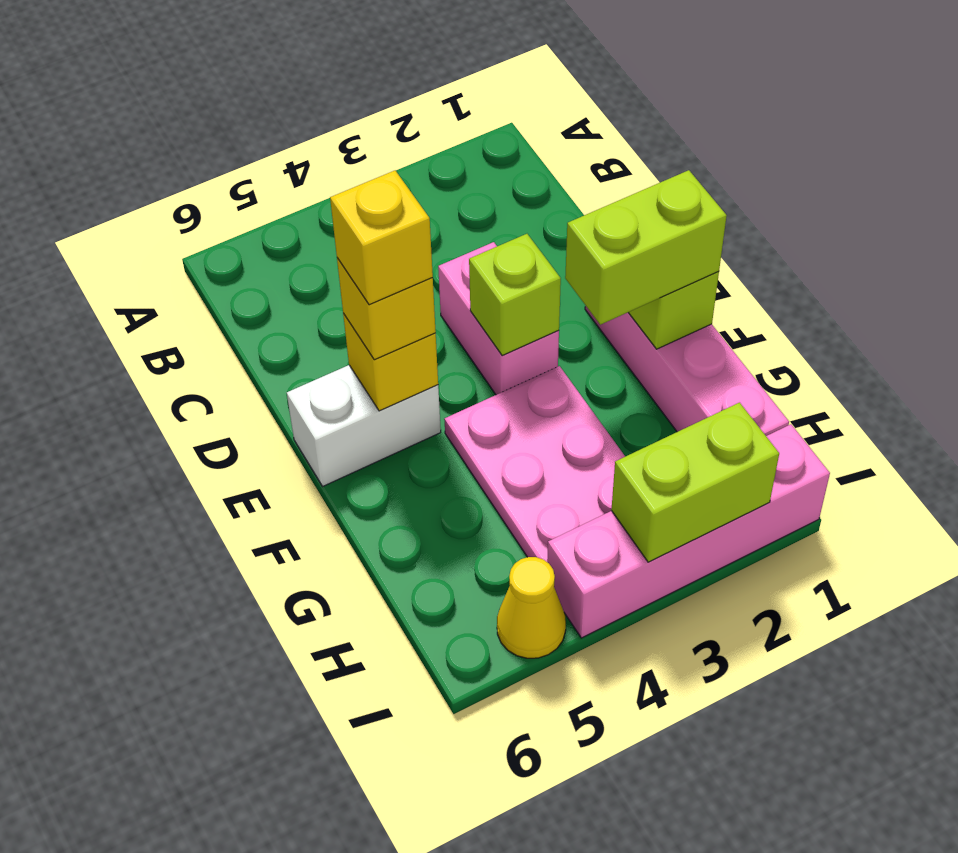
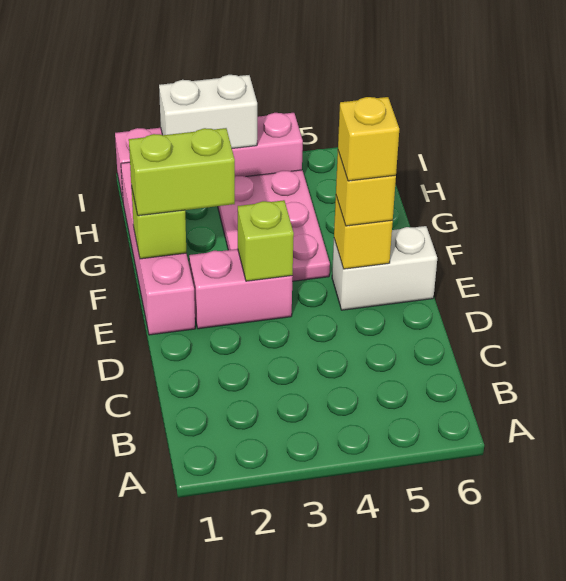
pink brick D3:E3 level 1 -> pink brick E2:E3 level 1
lime brick I2:I3 level 2 -> white brick I2:I3 level 2
yellow cone I5 level 1 -> none

